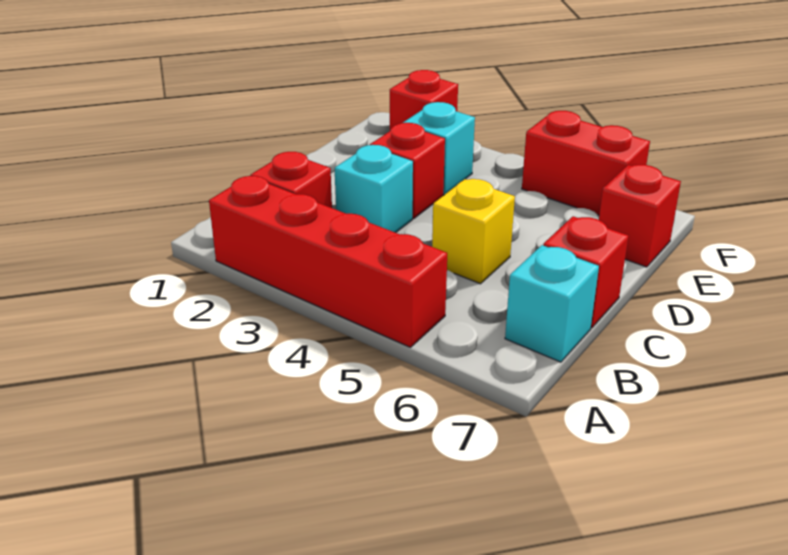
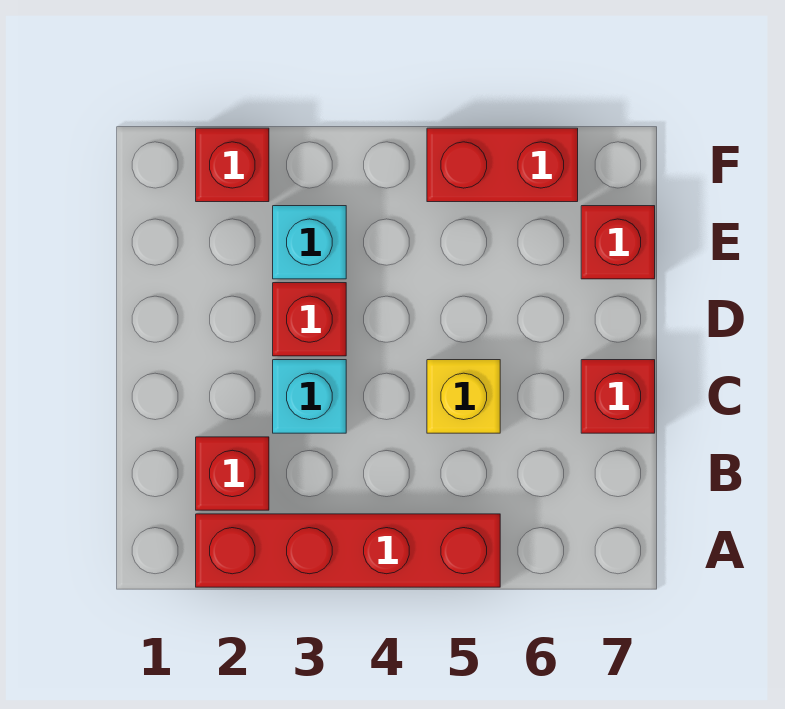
cyan brick B7 level 1 -> none

